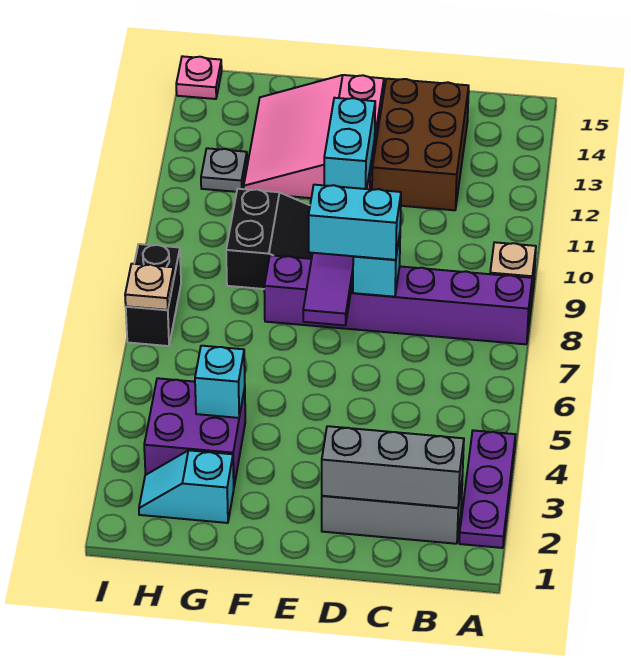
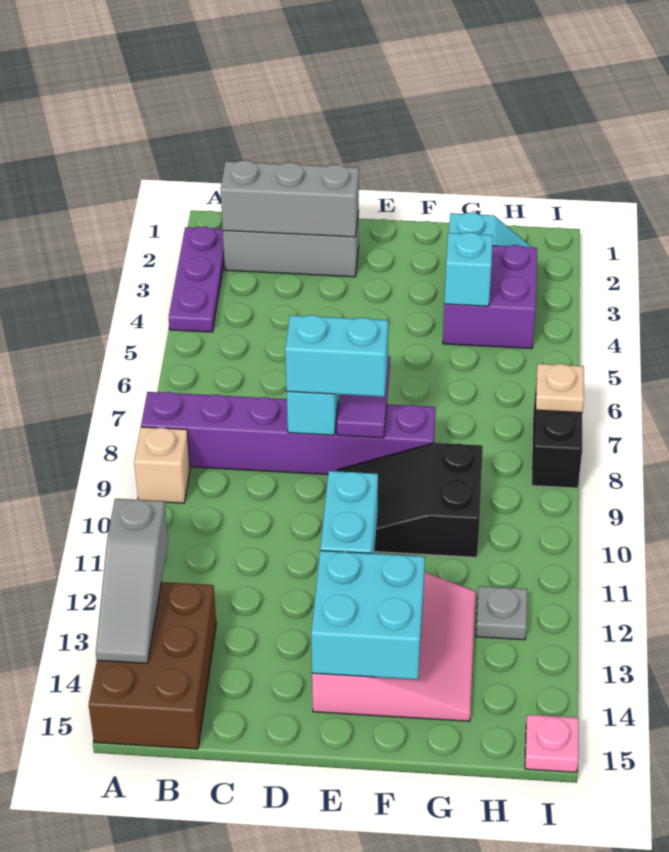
none -> grey slope A12:A14 level 2 top 12
brown brick C12:D14 level 1 -> brown brick A13:B15 level 1
none -> cyan brick E13:F14 level 2

